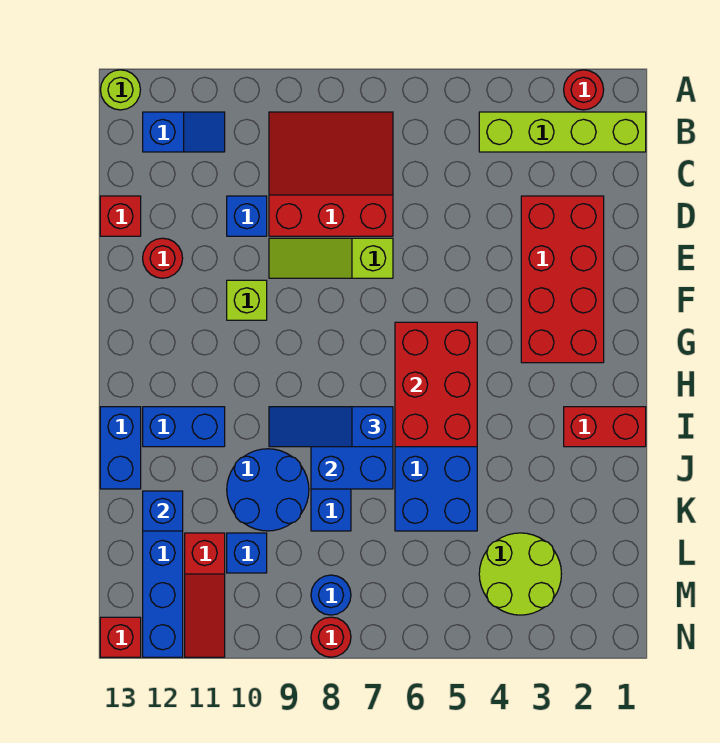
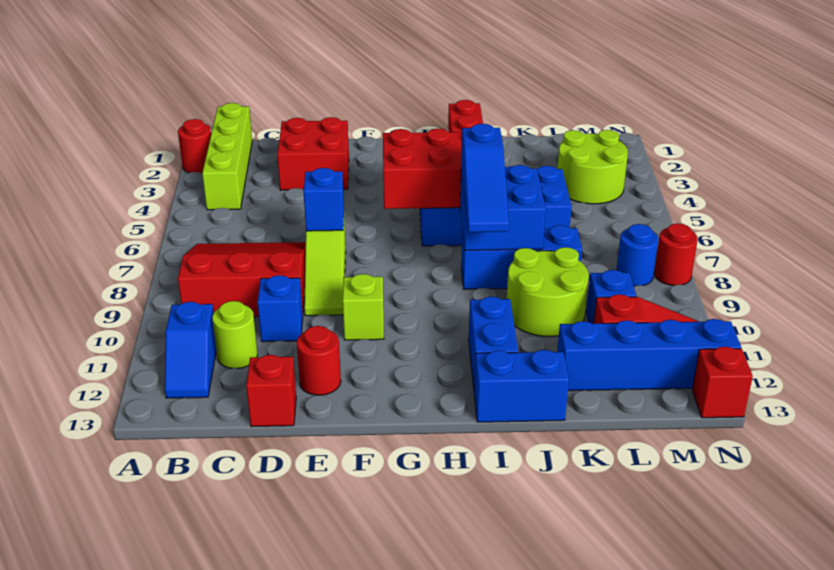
lime round brick A13 level 1 -> lime round brick C11 level 1
red slope B7:D9 level 1 top D -> red slope B7:D9 level 1 top 9
blue slope B11:B12 level 1 top 12 -> blue slope B11:B12 level 1 top 11
red brick D2:G3 level 1 -> red brick D2:E3 level 1
blue round brick J9:K10 level 1 -> lime round brick J9:K10 level 1
blue brick K12 level 2 -> blue brick E7 level 2

